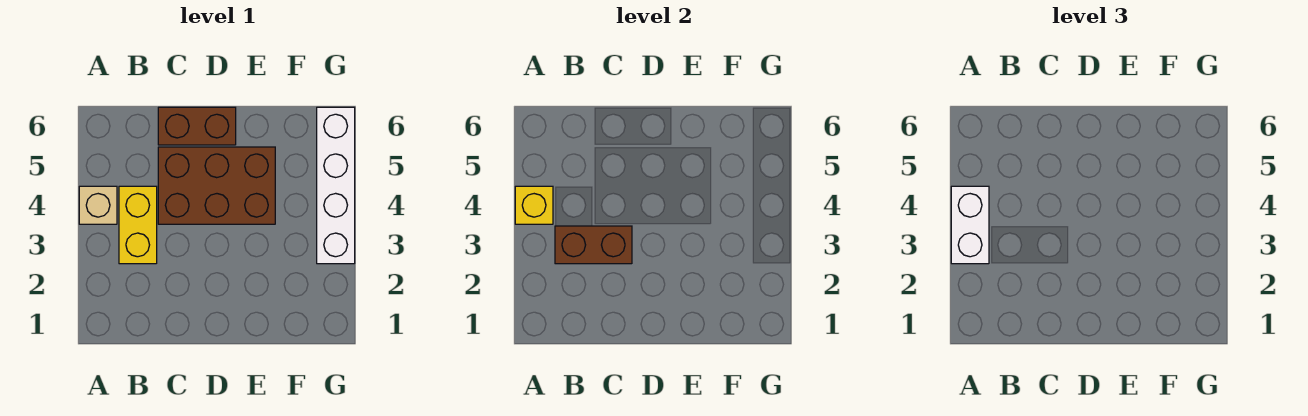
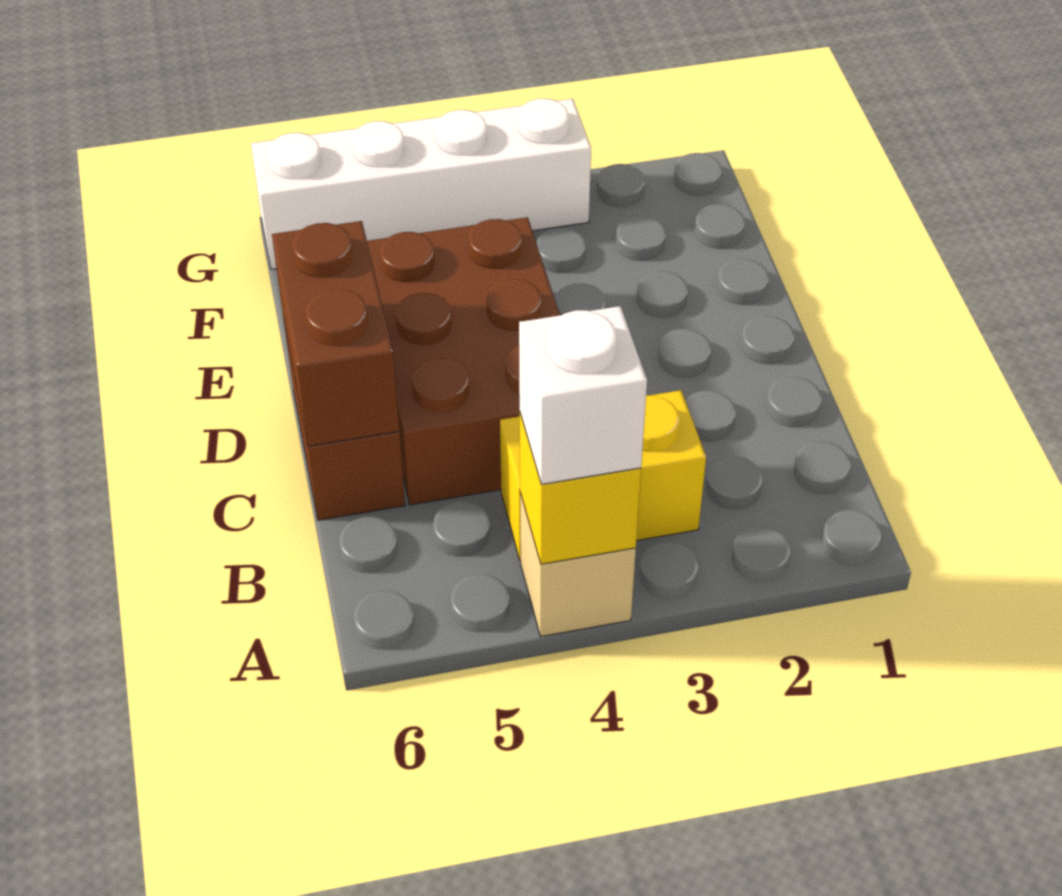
white brick A3:A4 level 3 -> white brick A4 level 3
brown brick B3:C3 level 2 -> brown brick C6:D6 level 2

